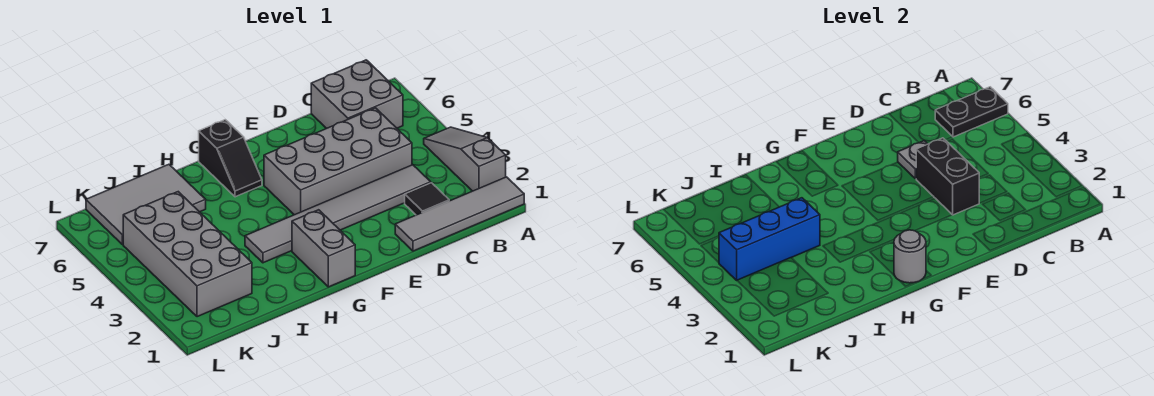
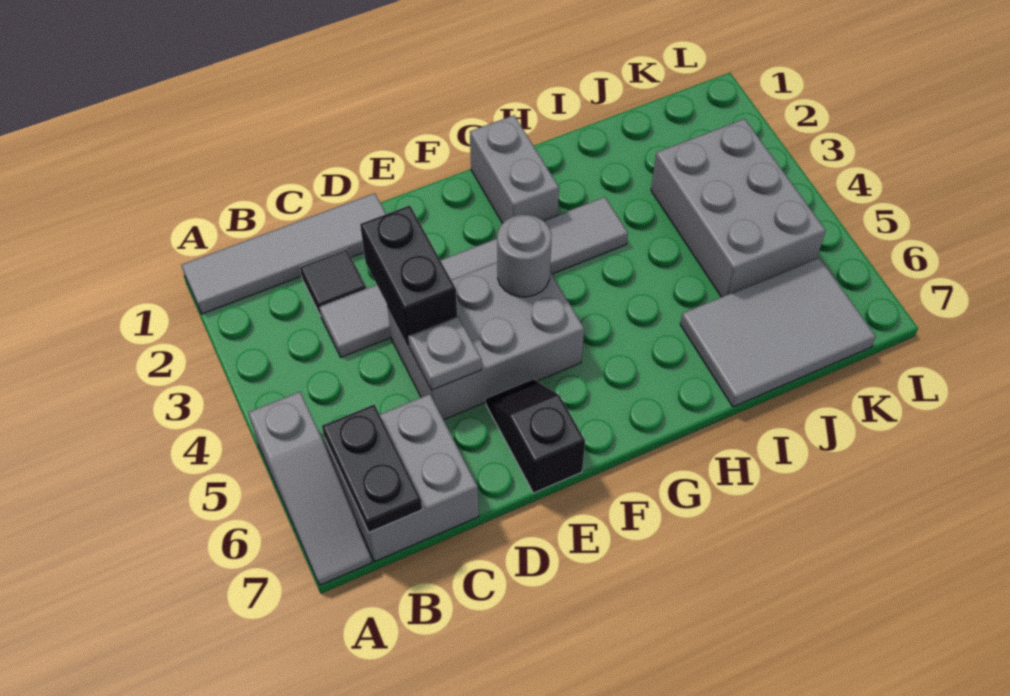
grey slope A2:A4 level 1 top 2 -> grey slope A5:A7 level 1 top 5
black plate A6:B6 level 2 -> black plate B6:B7 level 2
grey brick C4:F5 level 1 -> grey brick D4:F5 level 1
grey round brick G1 level 2 -> grey round brick F4 level 2
black slope G6:G7 level 1 top 7 -> black slope E6:E7 level 1 top 7
blue brick I4:K4 level 2 -> none
grey brick J2:K5 level 1 -> grey brick J3:K5 level 1

